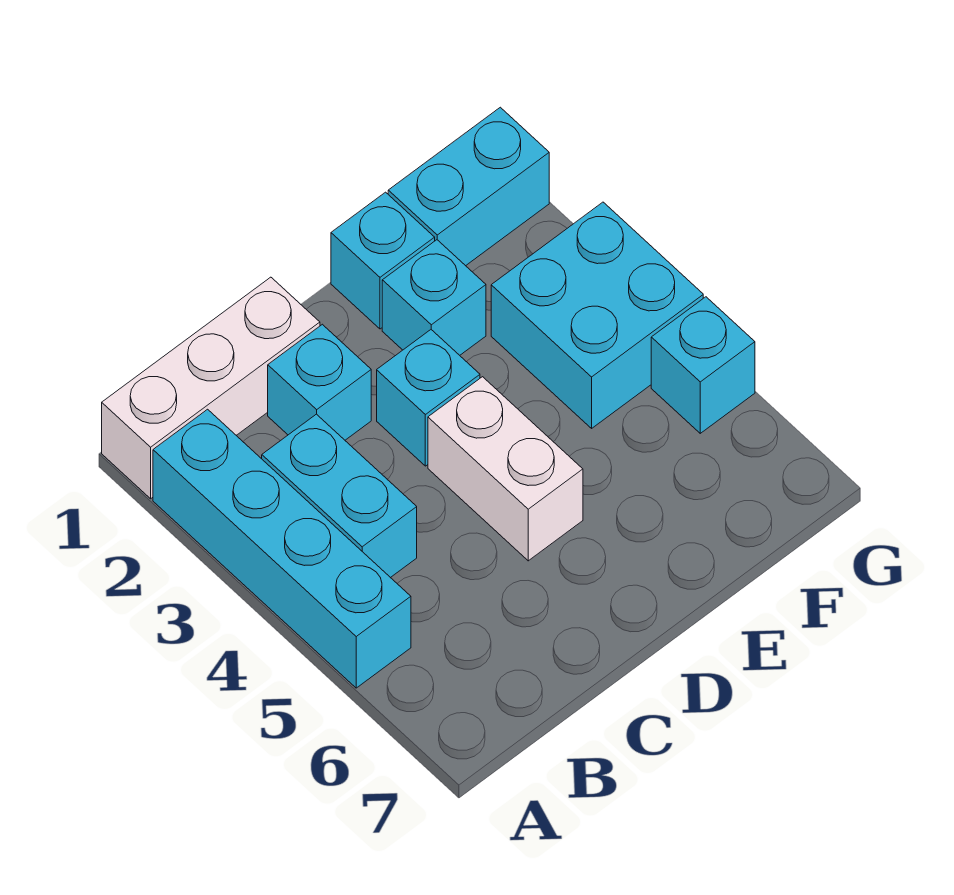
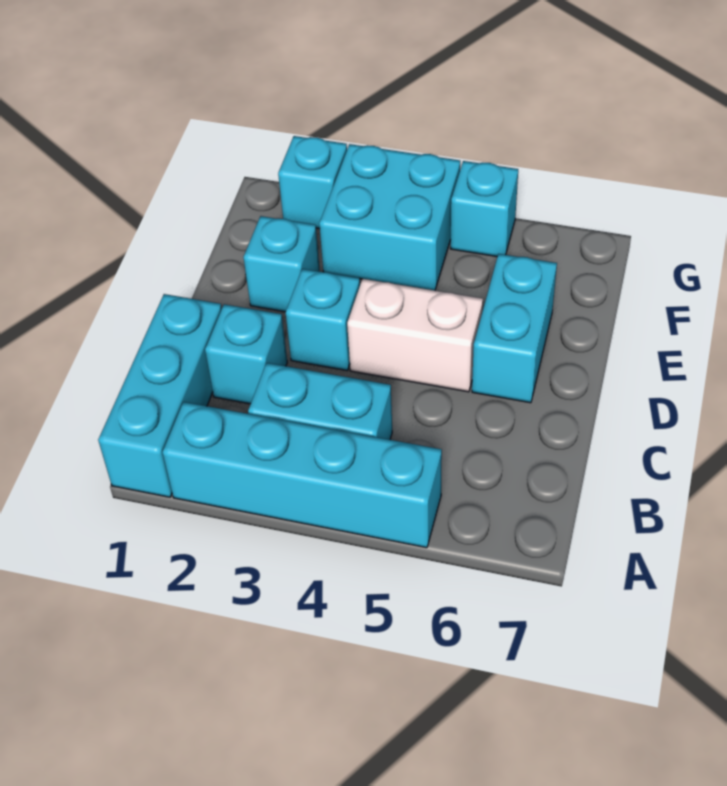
white brick A1:C1 level 1 -> cyan brick A1:C1 level 1
cyan brick E1 level 1 -> cyan brick G2 level 1
cyan brick F1:G1 level 1 -> cyan brick D6:E6 level 1

